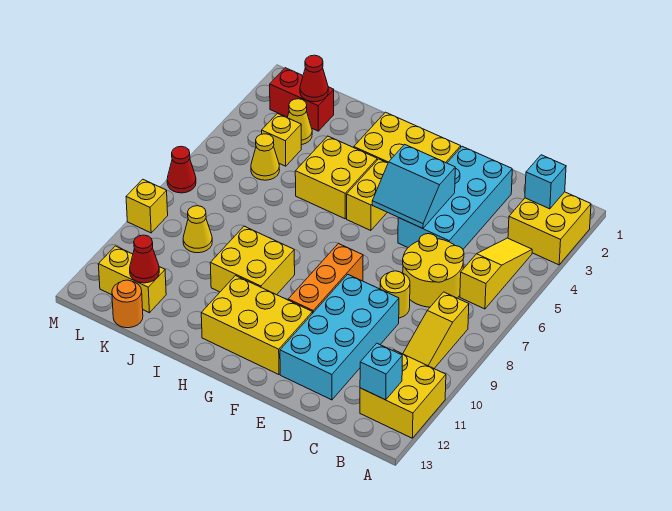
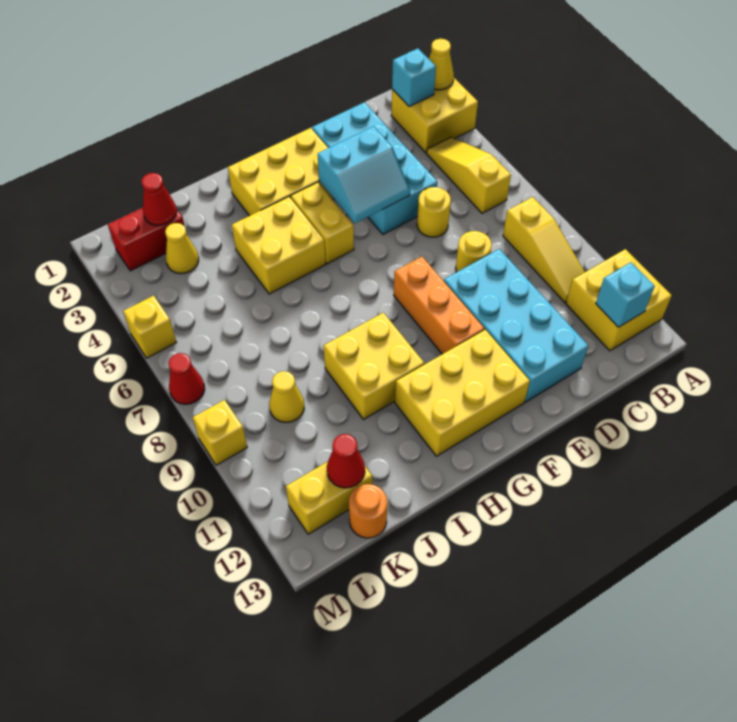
yellow round brick C6:D7 level 1 -> yellow round brick D6 level 1
yellow brick K4 level 1 -> yellow brick M5 level 1
yellow cone K5 level 1 -> yellow cone A2 level 2

